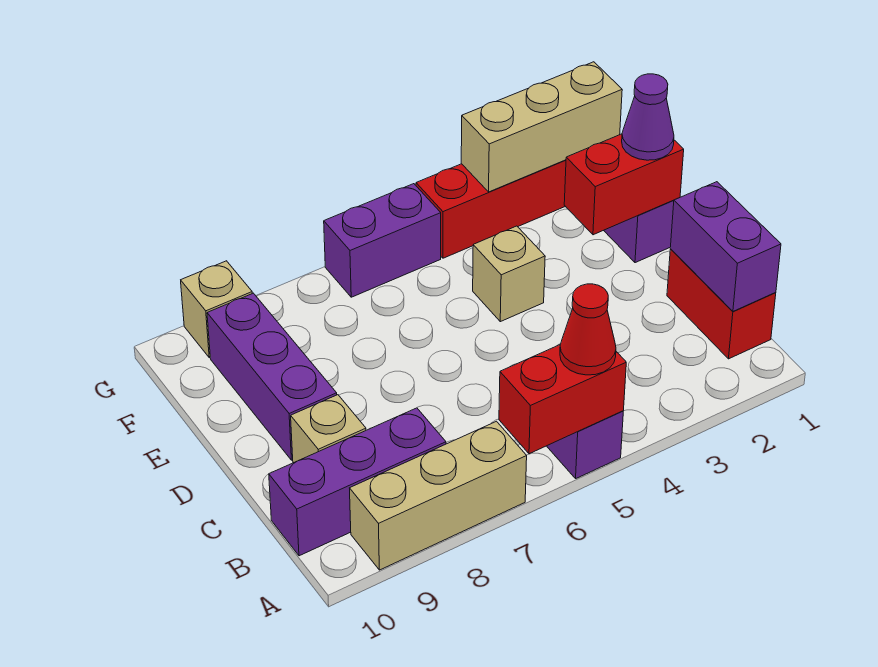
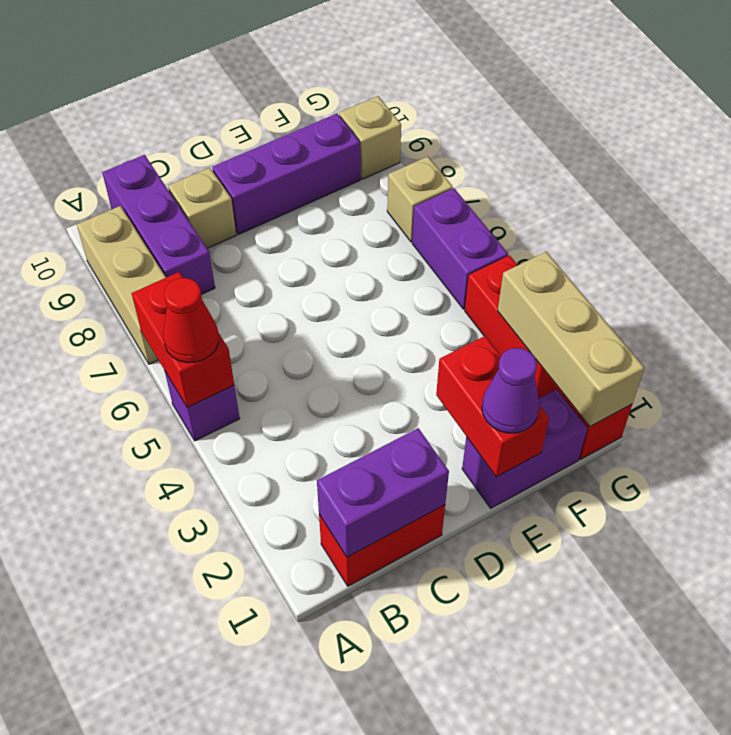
tan brick E4 level 1 -> tan brick G7 level 1

